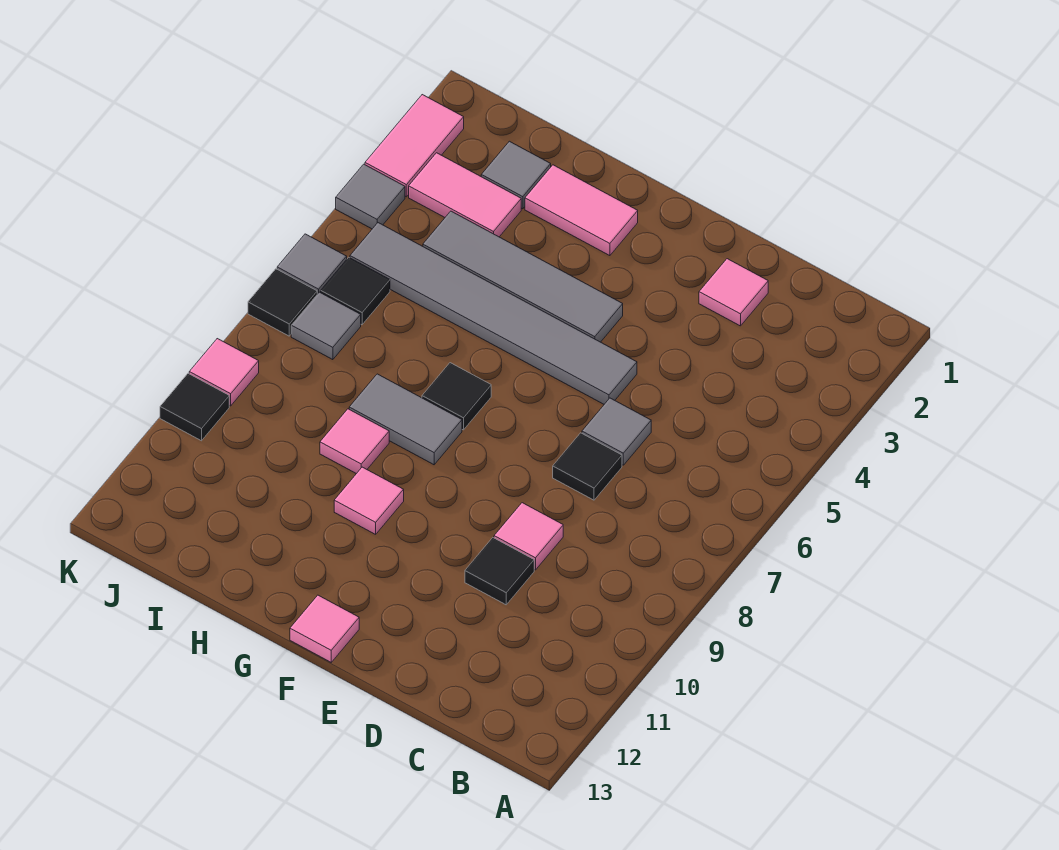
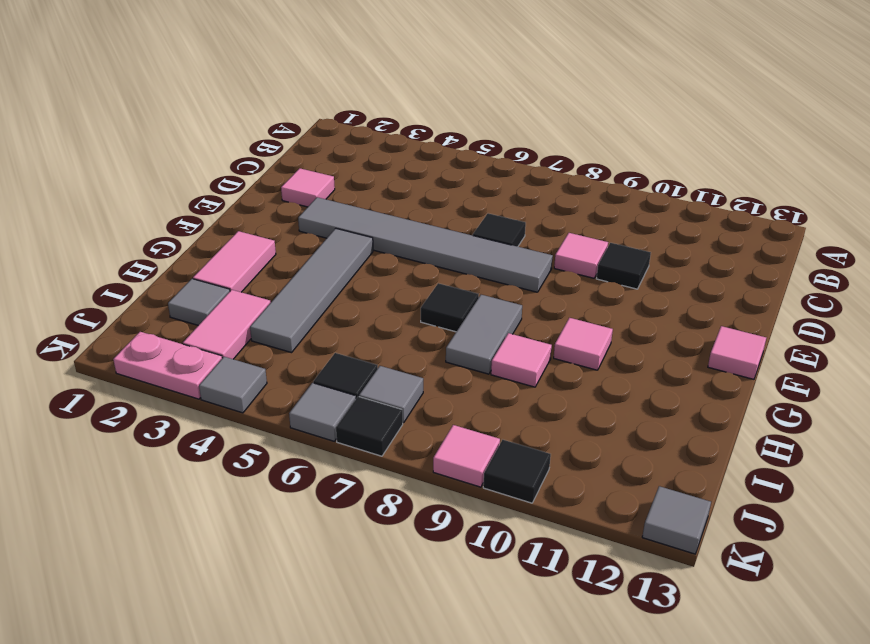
grey tile D6 level 1 -> grey tile K13 level 1
grey tile E5:J5 level 1 -> grey tile E3:E8 level 1
pink tile K2:K3 level 1 -> pink plate K2:K3 level 1

